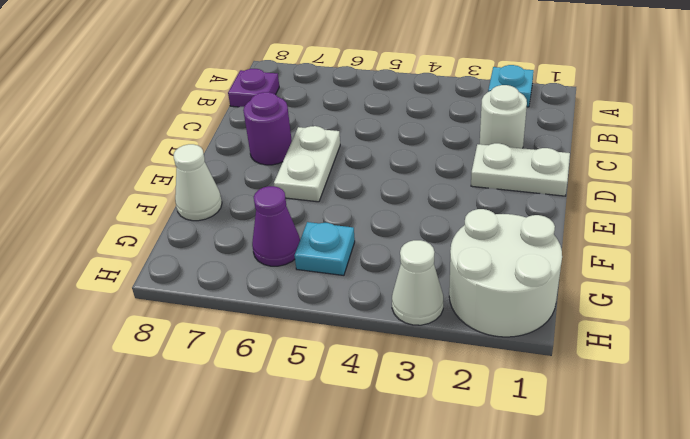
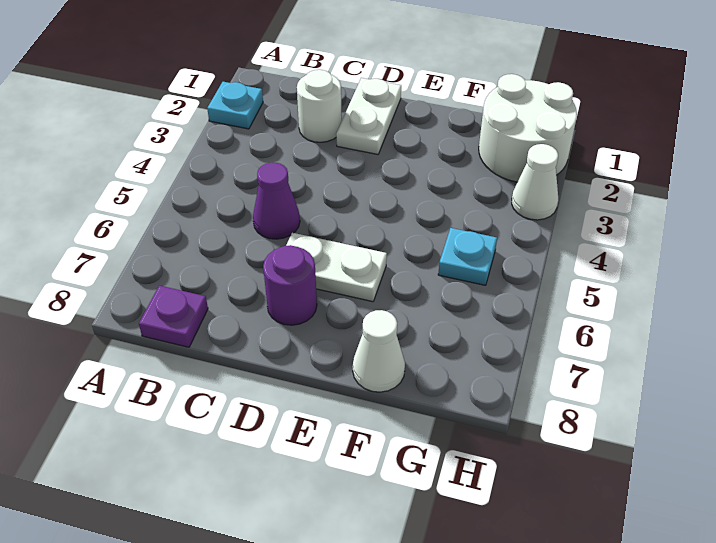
purple cone G6 level 1 -> purple cone C5 level 1

